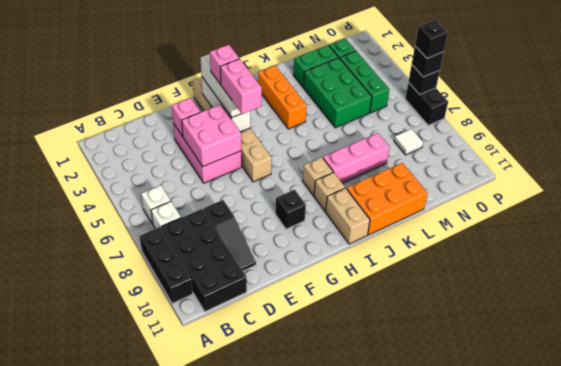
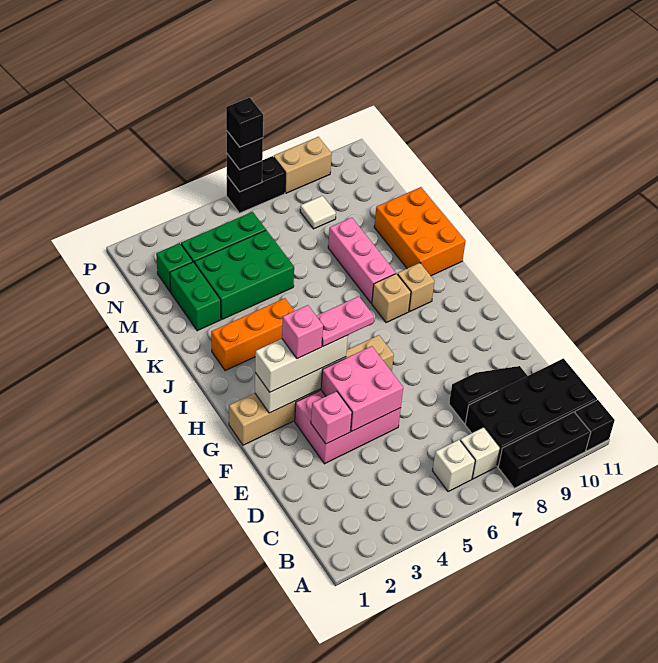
pink brick G4:G5 level 4 -> pink plate G4:G5 level 4
black brick G9 level 1 -> black brick A11 level 1
tan brick I10:I11 level 1 -> tan brick P8:P9 level 1

